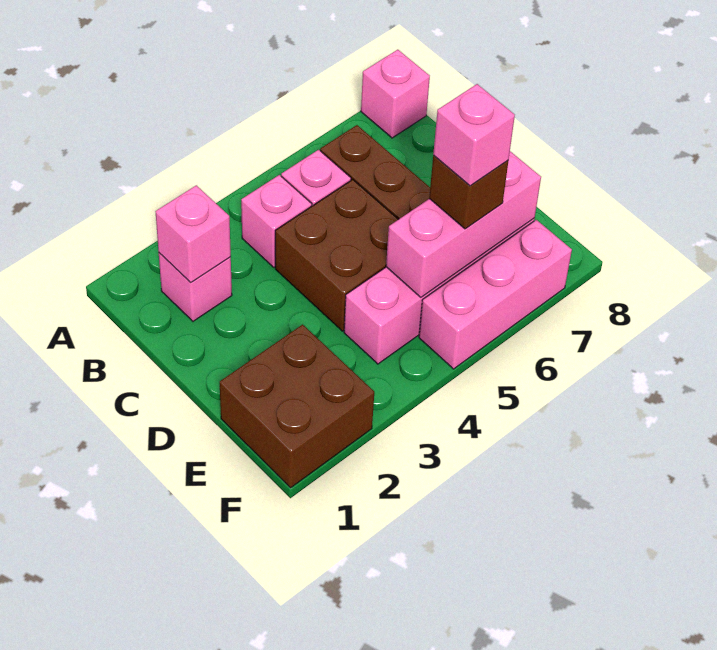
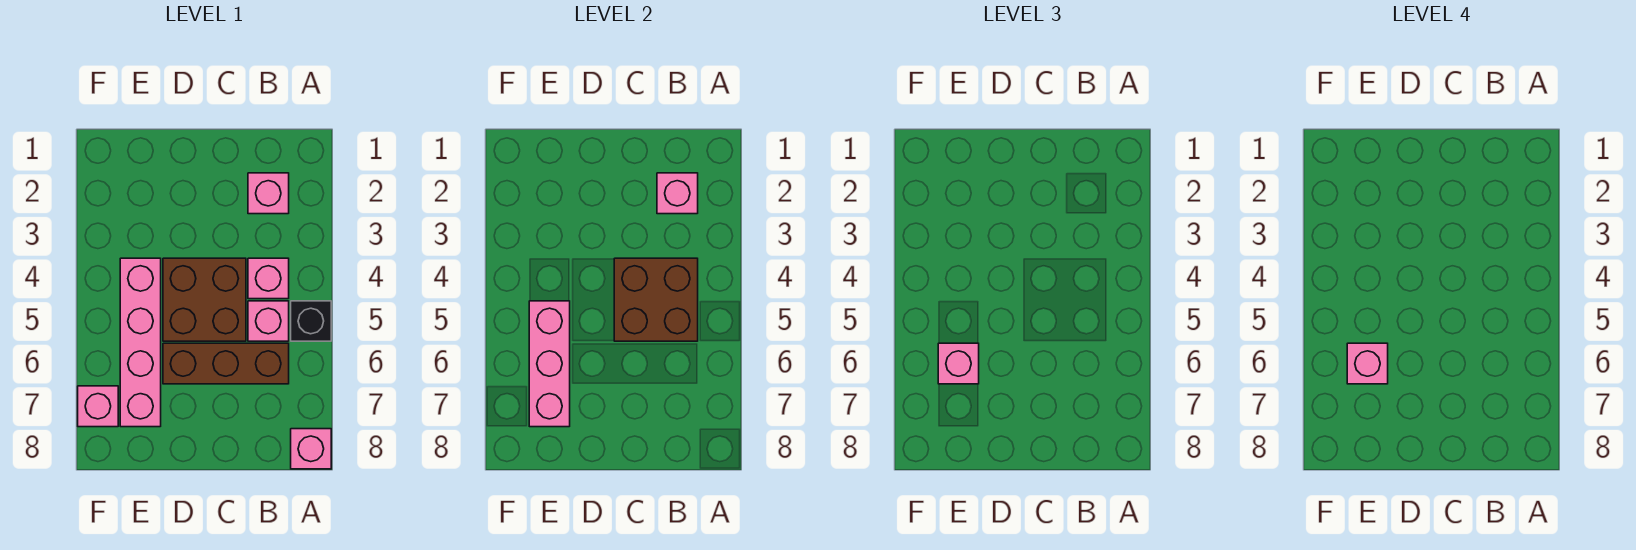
none -> black brick A5 level 1
brown brick E1:F2 level 1 -> brown brick B4:C5 level 2
brown brick E6 level 3 -> pink brick E6 level 3
pink brick F5:F7 level 1 -> pink brick F7 level 1

